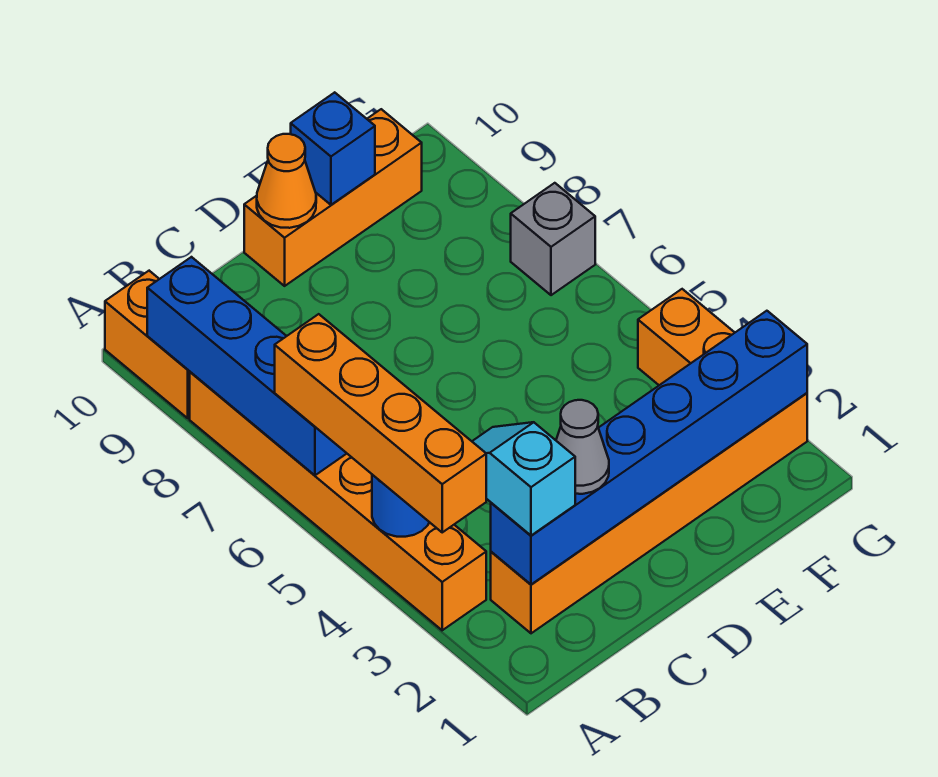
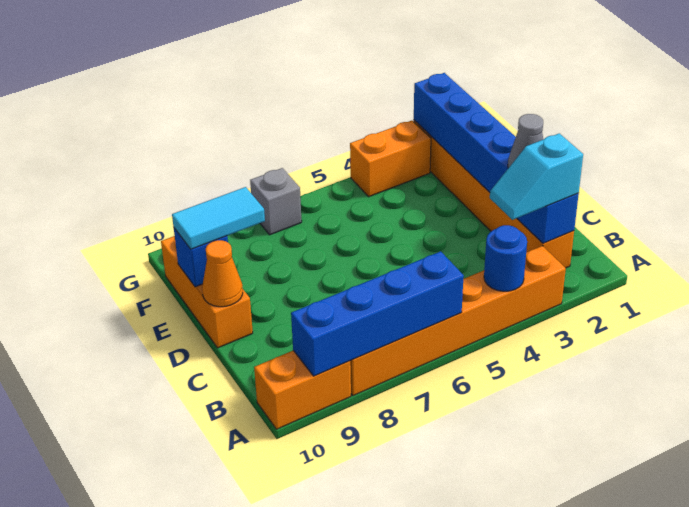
orange brick A3:A6 level 3 -> none
none -> cyan tile E9:E10 level 3

